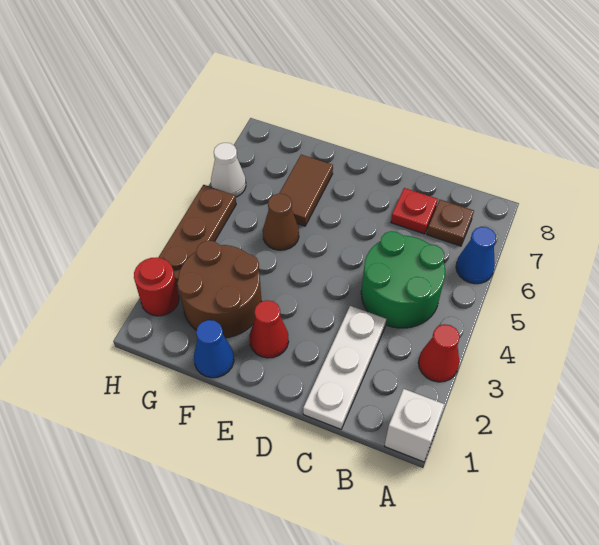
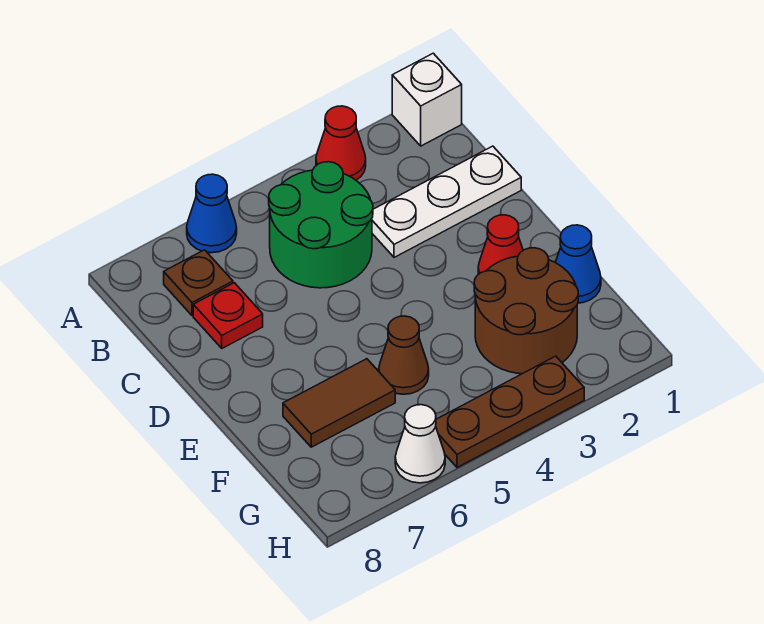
red round brick H2 level 1 -> none

